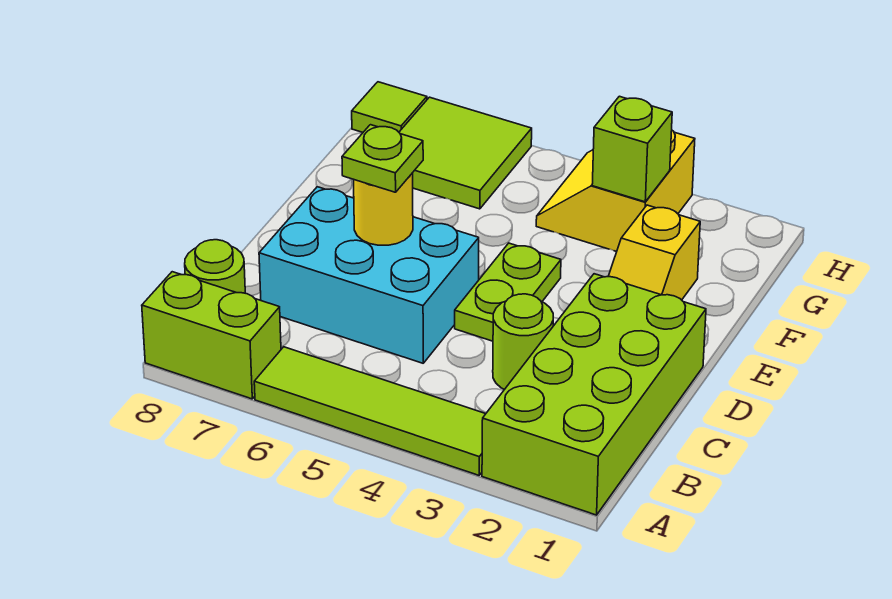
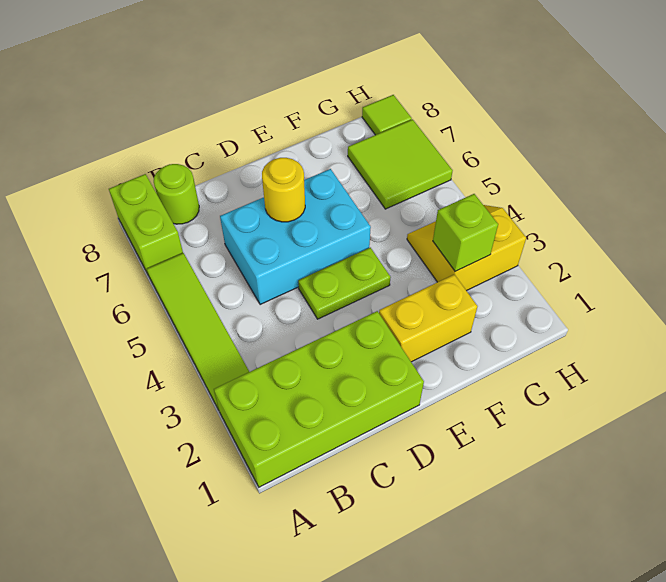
lime round brick C3 level 1 -> none
cyan brick C5:D7 level 1 -> cyan brick C5:E6 level 1
lime plate D6 level 3 -> none
yellow slope E2:F2 level 1 top F -> yellow brick E2:F2 level 1

